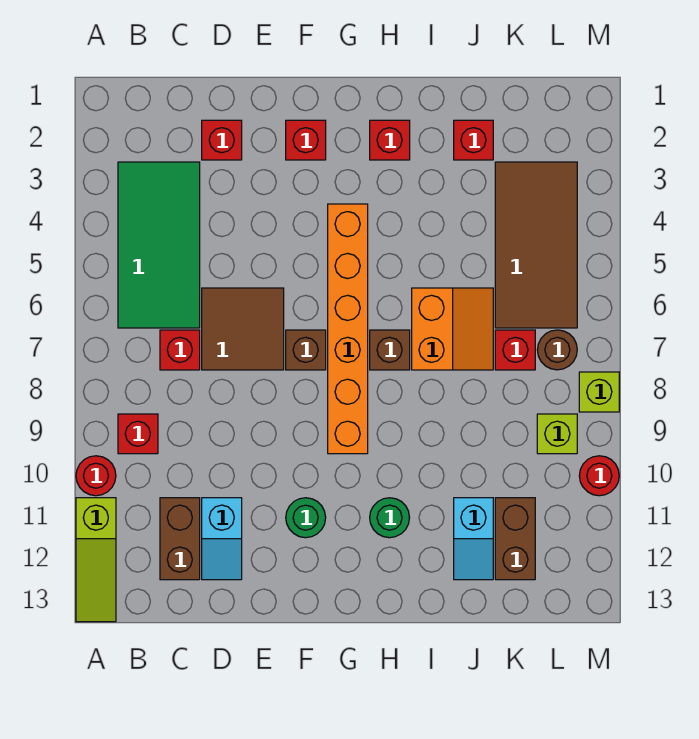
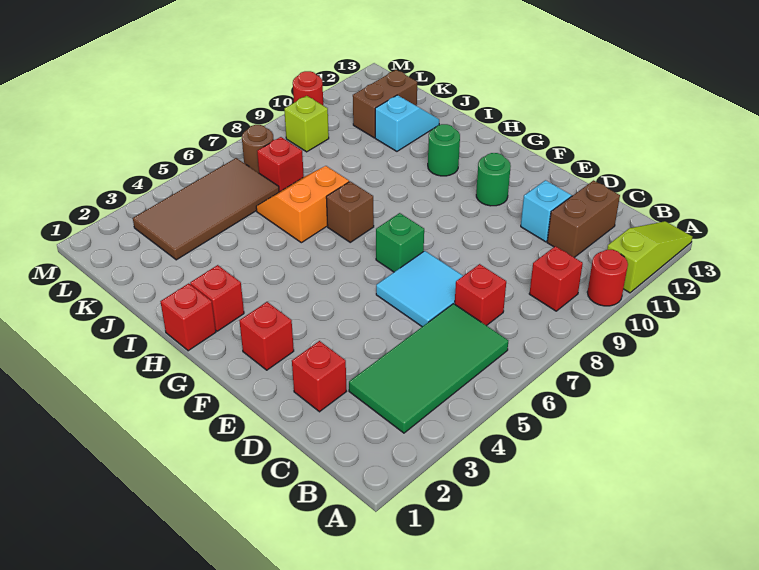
brown tile D6:E7 level 1 -> cyan tile D6:E7 level 1
brown brick F7 level 1 -> green brick F7 level 1
orange brick G4:G9 level 1 -> none
red brick J2 level 1 -> red brick H1 level 1
lime brick M8 level 1 -> none

